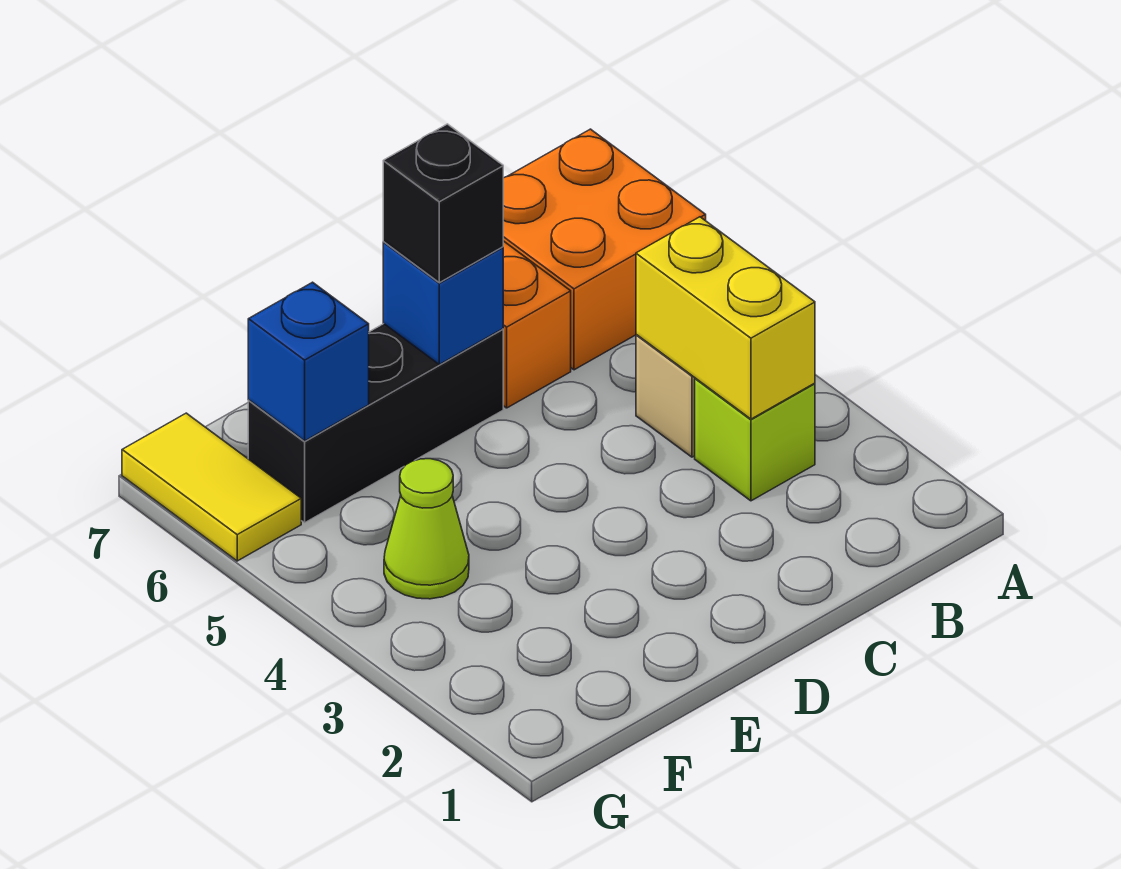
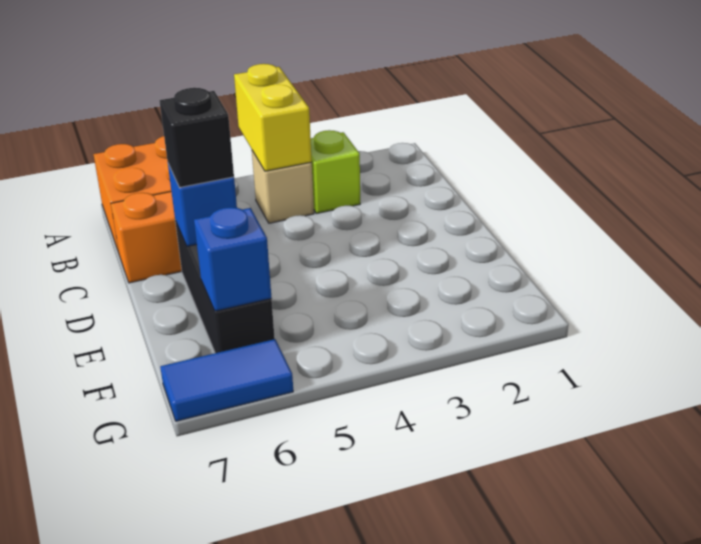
yellow brick B3:B4 level 2 -> yellow brick A4:B4 level 2
lime cone F4 level 1 -> none
yellow tile G6:G7 level 1 -> blue tile G6:G7 level 1

